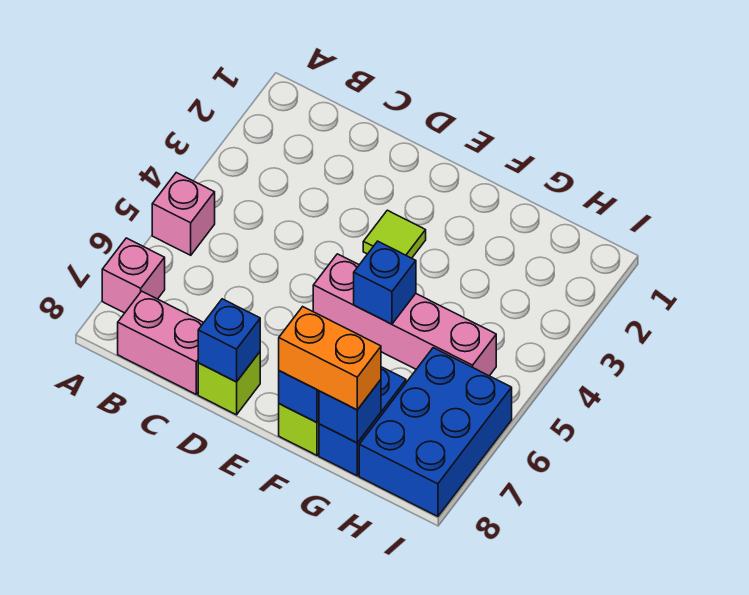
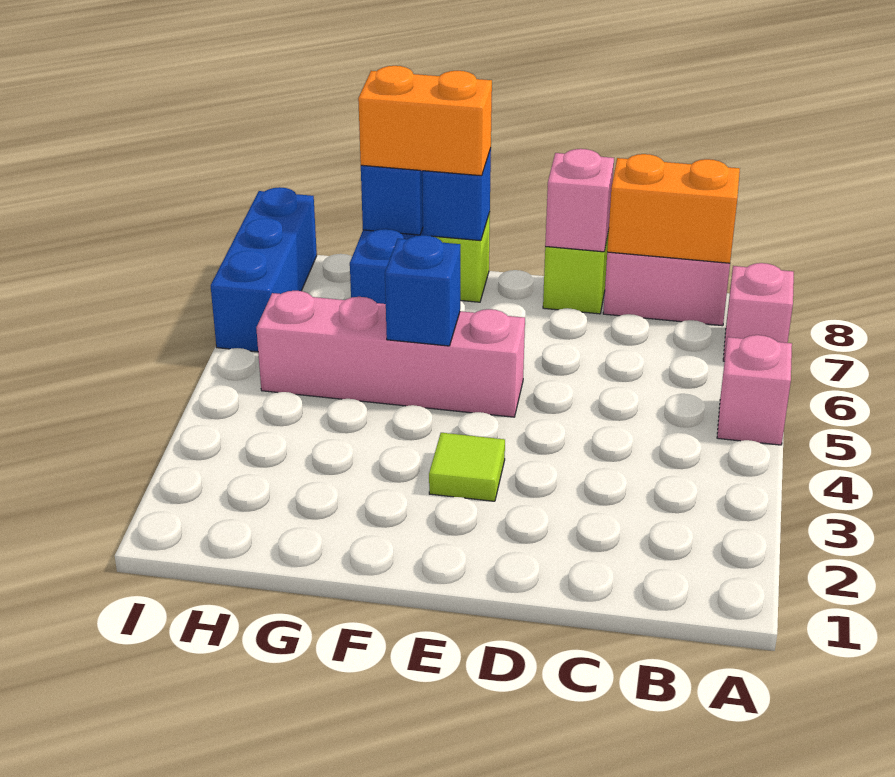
none -> orange brick B8:C8 level 2
blue brick D8 level 2 -> pink brick D8 level 2
blue brick H6:I8 level 1 -> blue brick I6:I8 level 1

